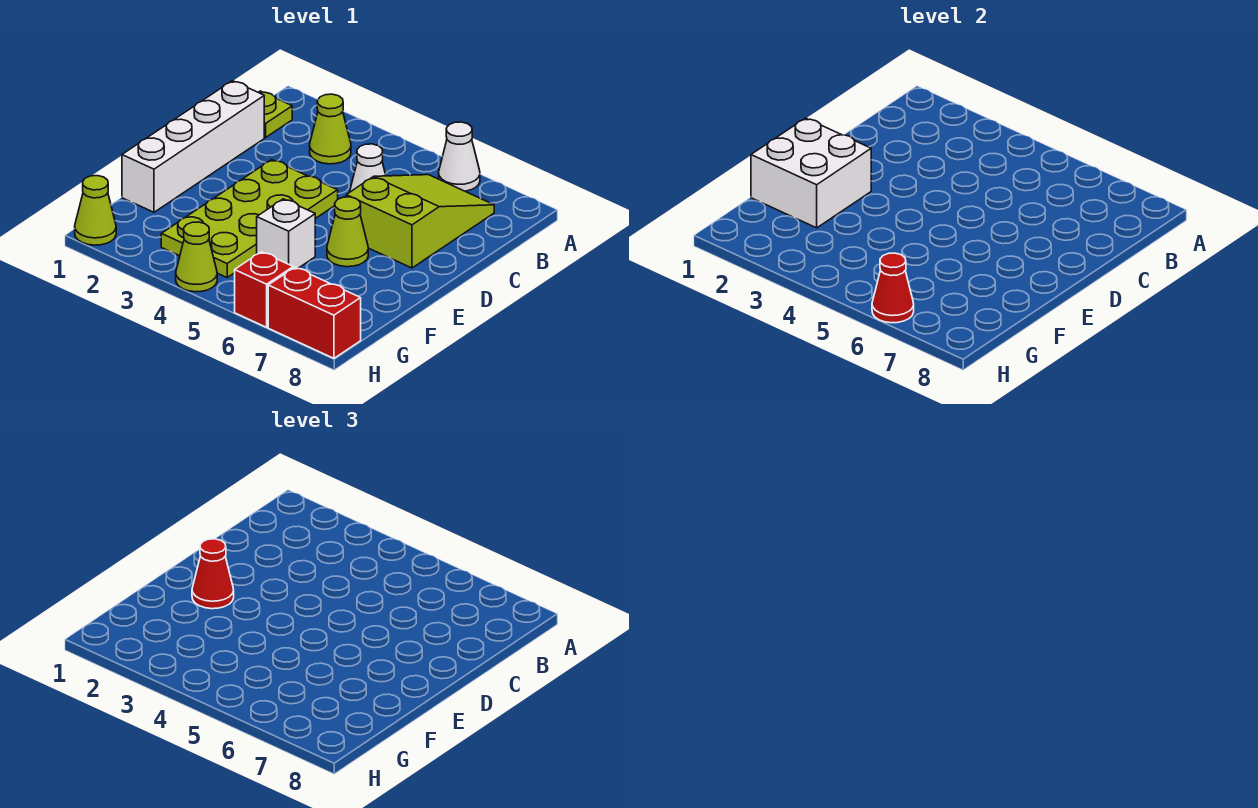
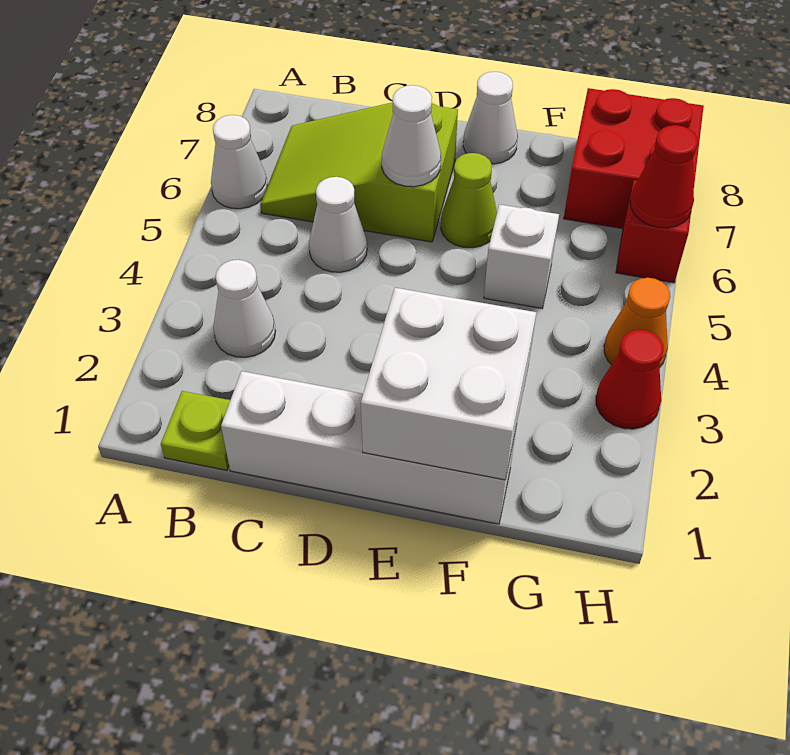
lime cone B3 level 1 -> white cone B3 level 1
lime plate D3:G4 level 1 -> none
none -> white cone D6 level 2
red cone E2 level 3 -> red cone H3 level 1
none -> white cone E8 level 1
lime cone H1 level 1 -> none
lime cone H4 level 1 -> orange cone H4 level 1
red brick H7:H8 level 1 -> red brick G7:H8 level 1

